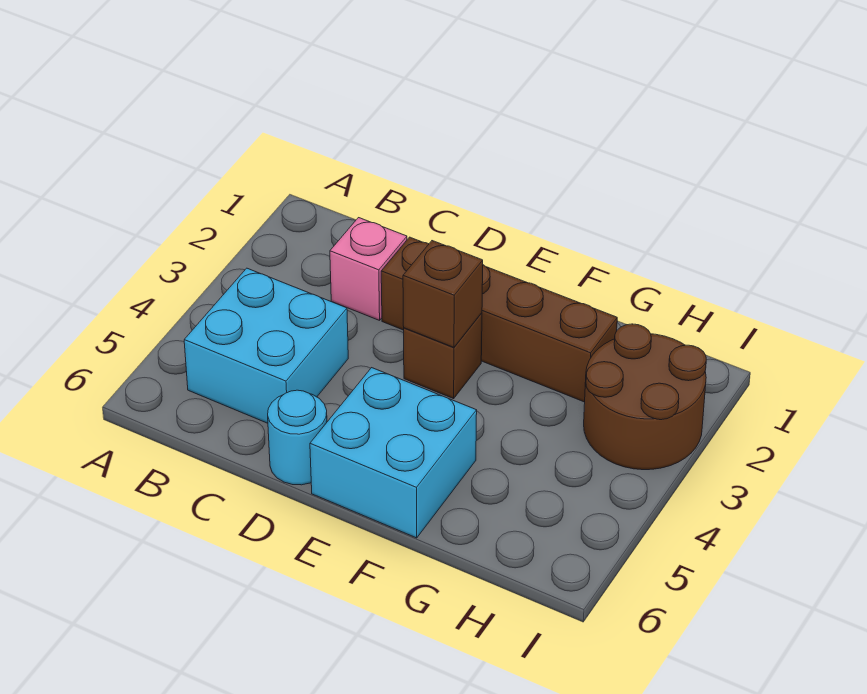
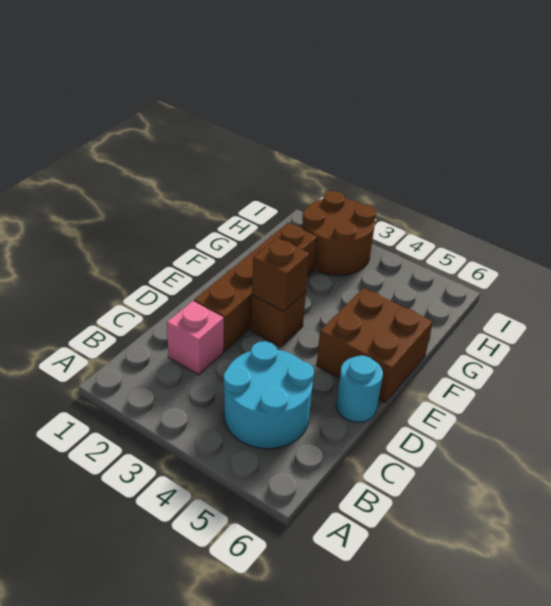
cyan brick B4:C5 level 1 -> cyan round brick B4:C5 level 1
cyan brick E5:F6 level 1 -> brown brick E5:F6 level 1

